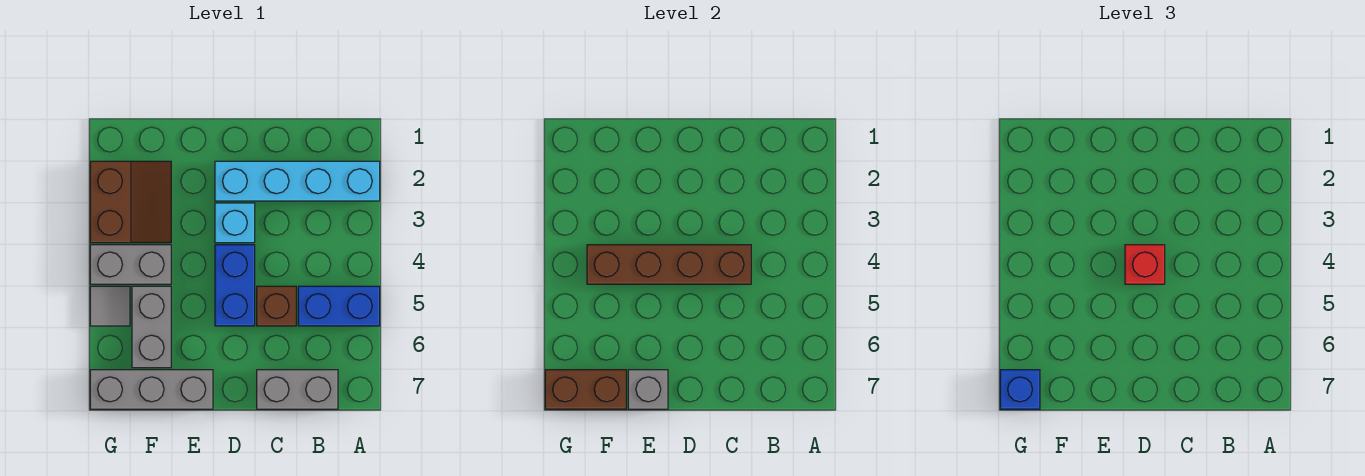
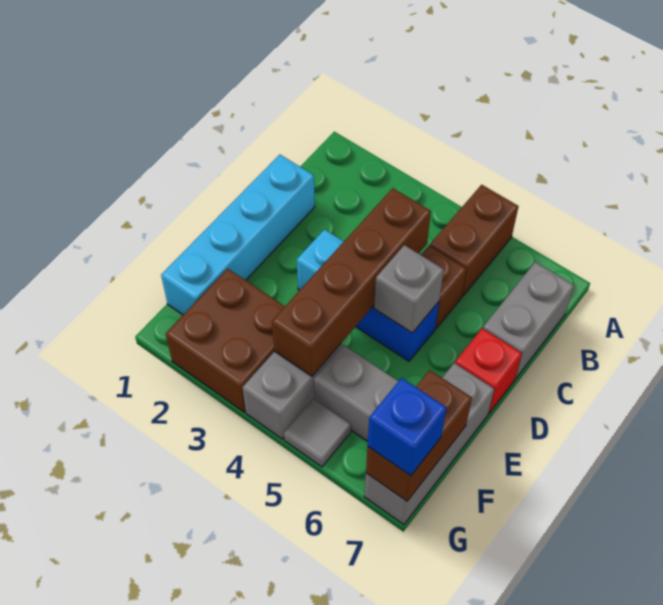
cyan brick A2:D2 level 1 -> cyan brick C1:F1 level 1
blue brick A5:B5 level 1 -> brown brick A5:B5 level 1
red brick D4 level 3 -> red brick D7 level 1
grey brick E7 level 2 -> grey brick D5 level 2
brown slope F2:G3 level 1 top G -> brown brick F2:G3 level 1

